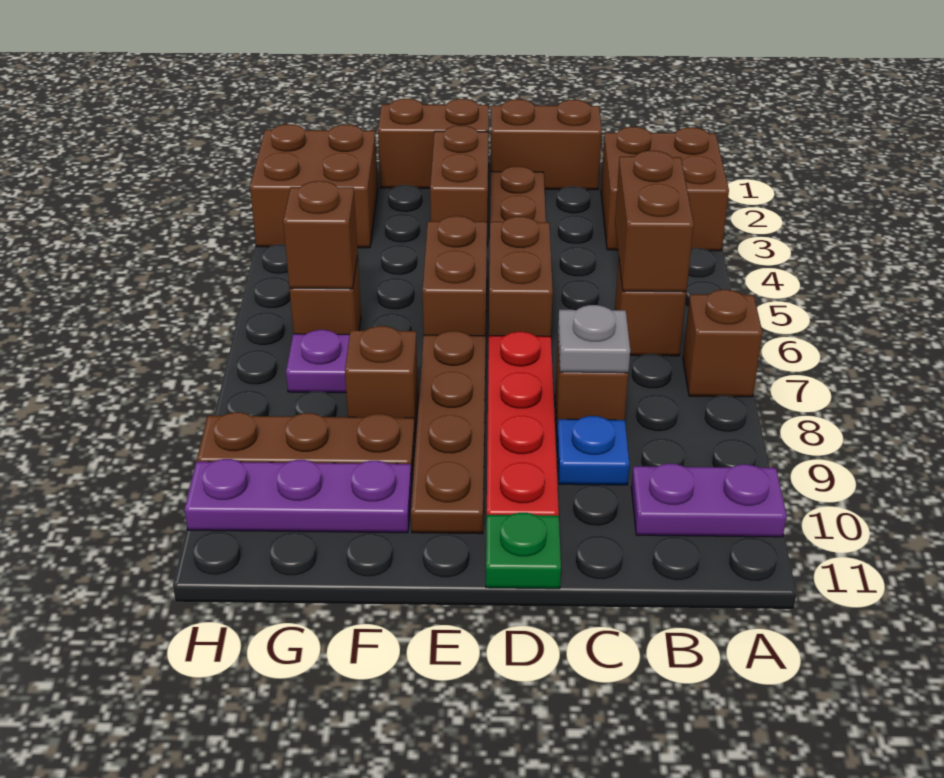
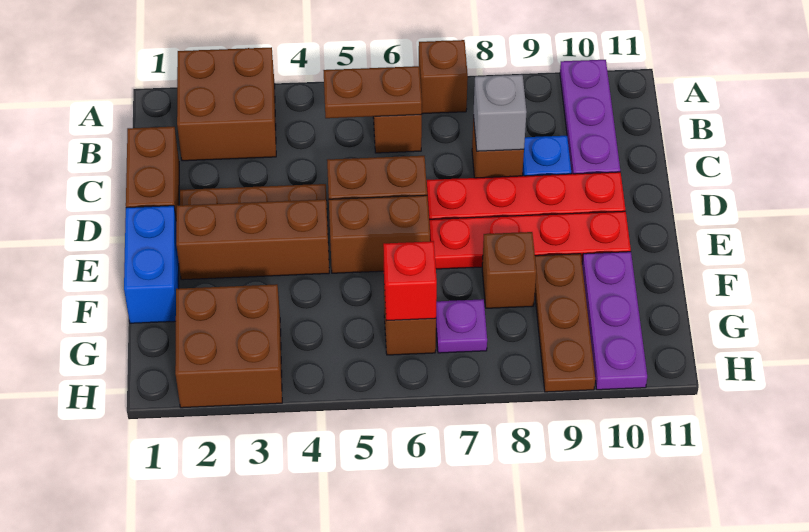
purple plate A10:B10 level 1 -> purple plate A10:C10 level 1
brown brick B5:B6 level 2 -> brown plate B5:B6 level 2
grey plate C8 level 2 -> grey brick C8 level 2
green plate D11 level 1 -> none
brown brick E1:F1 level 1 -> blue brick E1:F1 level 1
brown brick E2:E3 level 1 -> brown brick E2:E4 level 1
brown plate E7:E10 level 1 -> red plate E7:E10 level 1
brown brick G6 level 2 -> red brick G6 level 2

